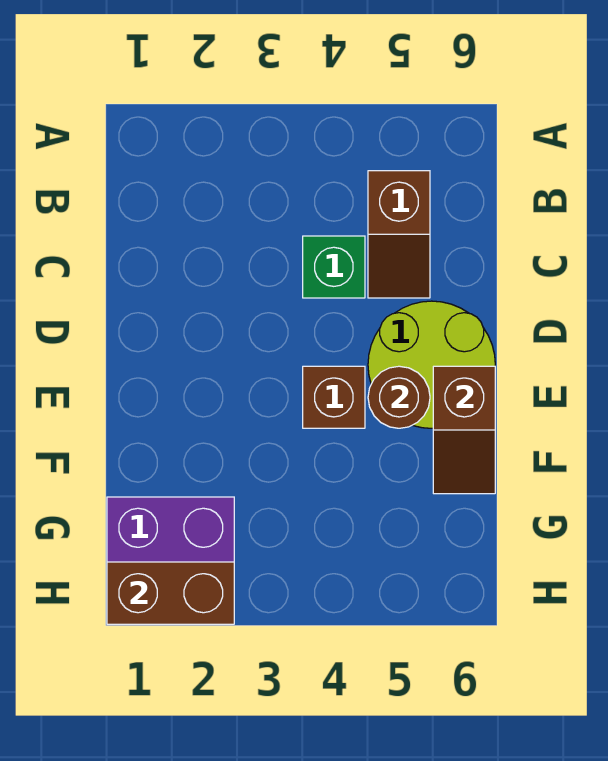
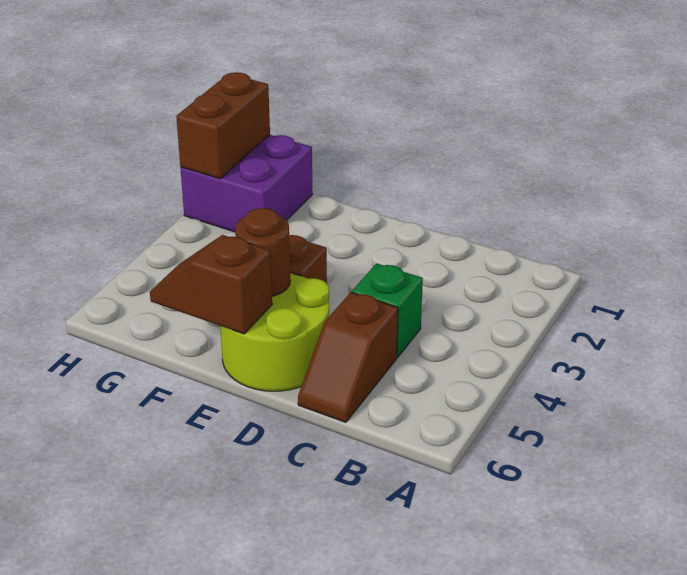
brown slope B5:C5 level 1 top B -> brown slope C5:C6 level 1 top 5

